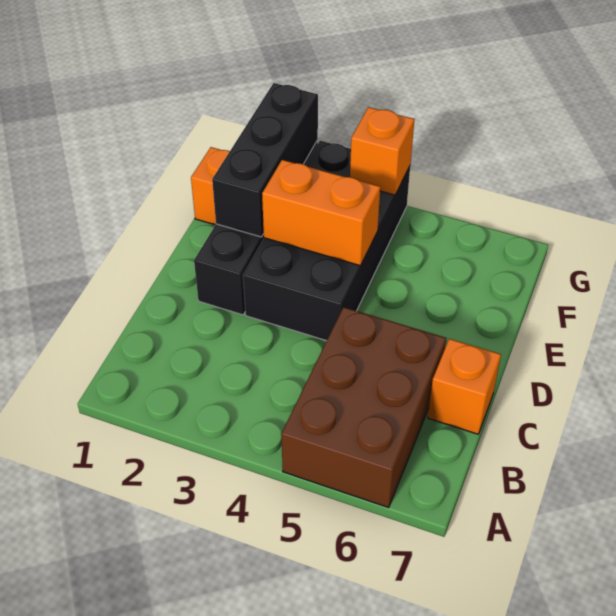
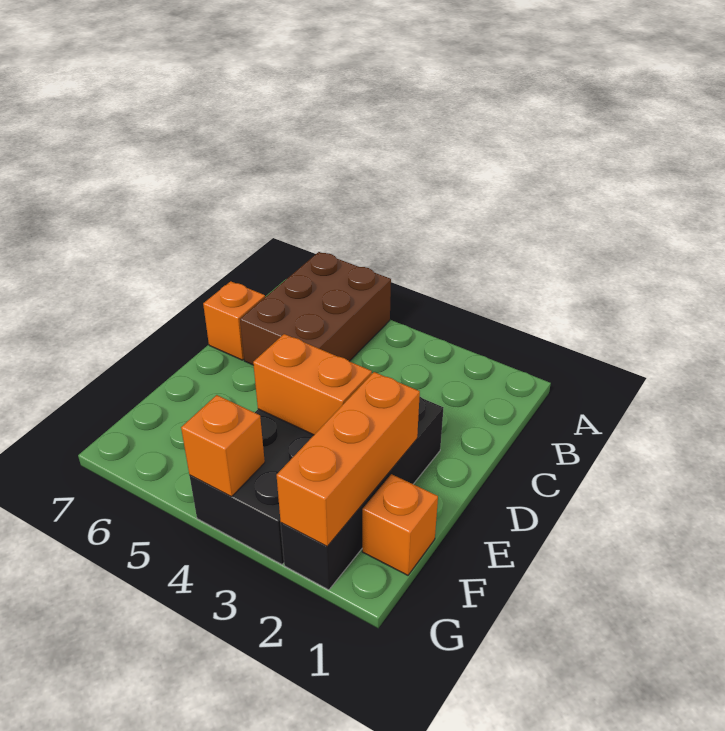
black brick E2:G2 level 2 -> orange brick E2:G2 level 2

